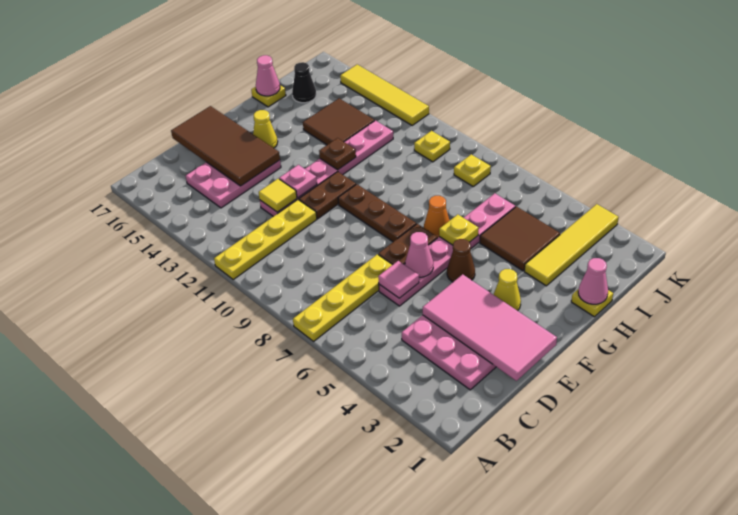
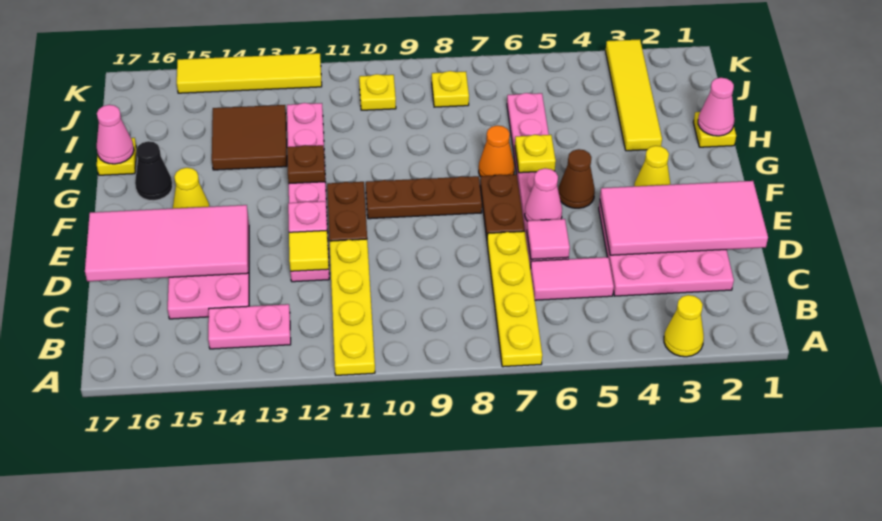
none -> yellow cone A3 level 1
none -> pink plate B13:B14 level 1
none -> pink tile C5:C6 level 1
brown tile D14:E17 level 2 -> pink tile D14:E17 level 2
brown tile H4:I5 level 1 -> none
black cone I16 level 1 -> black cone G16 level 1

